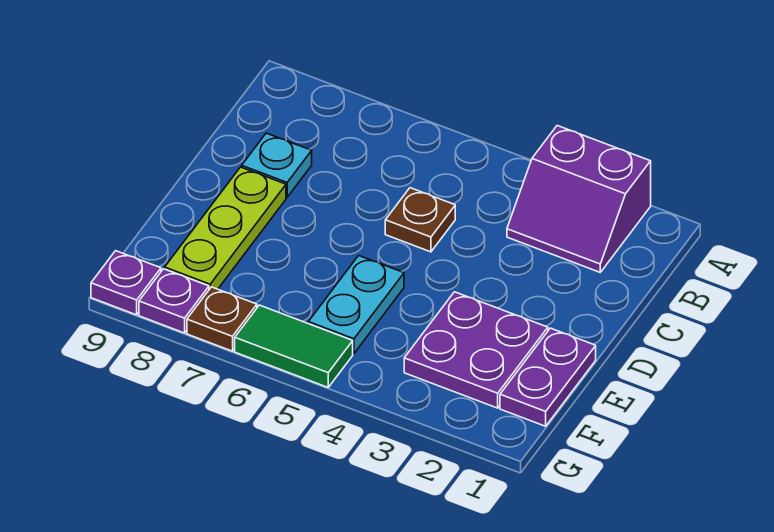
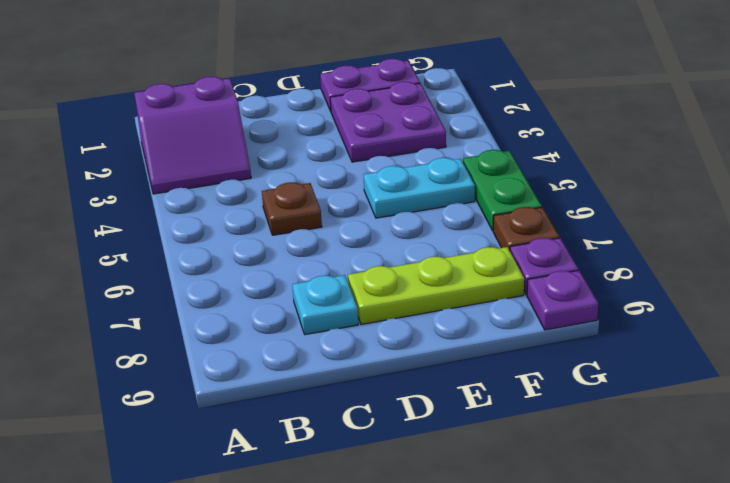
purple slope A2:B3 level 1 top A -> purple slope A2:B3 level 1 top 2
green tile G5:G6 level 1 -> green plate G5:G6 level 1

